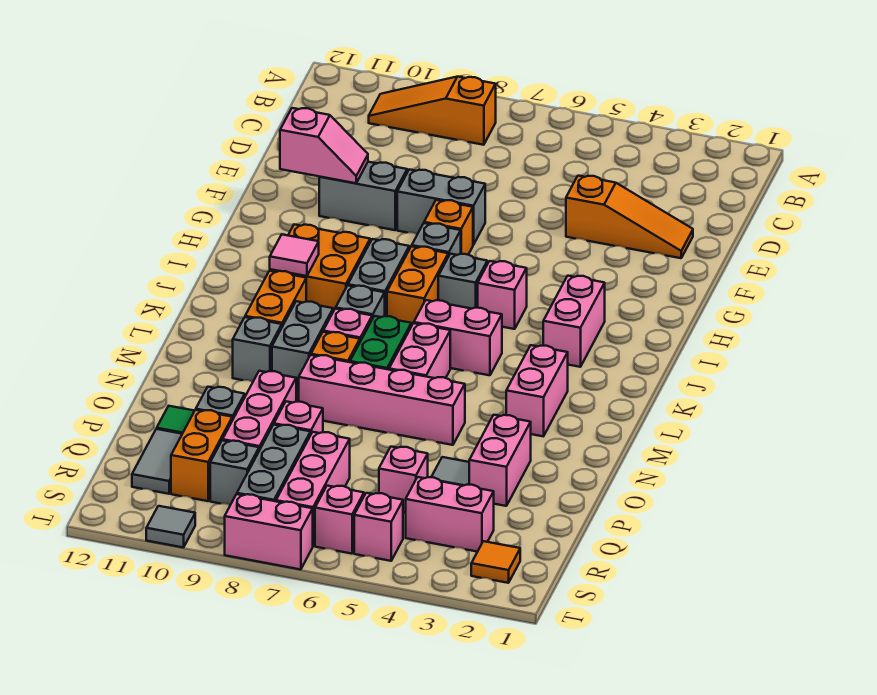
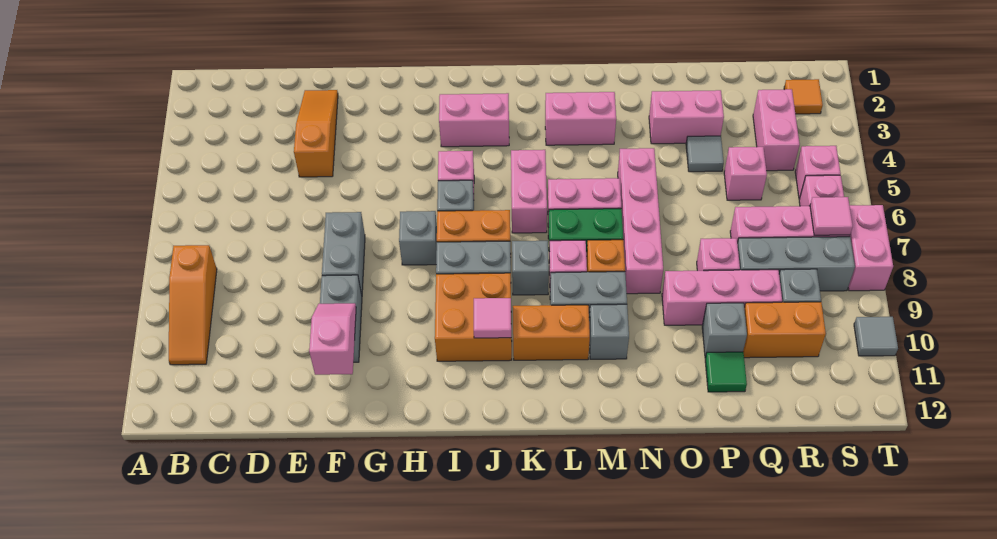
orange brick G7 level 1 -> none
grey tile Q11:R11 level 1 -> none
none -> pink tile S7 level 2

